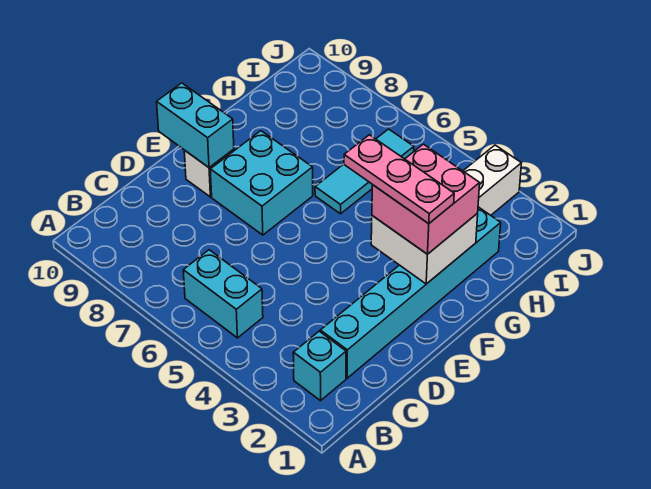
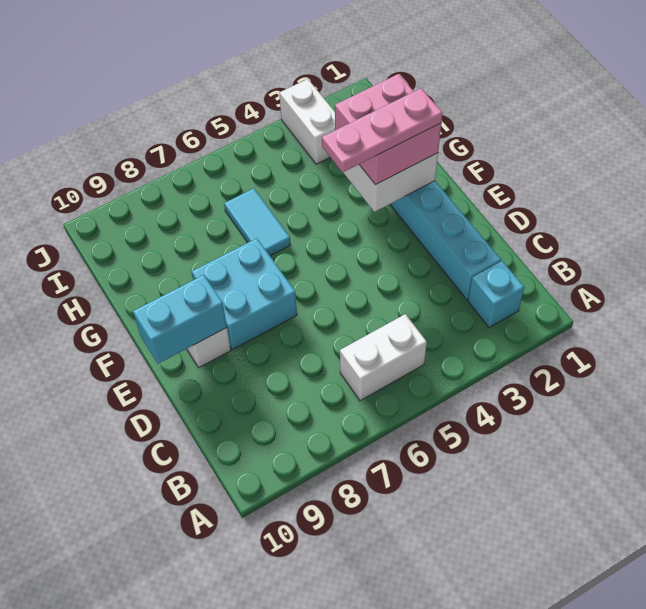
cyan brick B5:B6 level 1 -> white brick B5:B6 level 1
cyan tile G6:I6 level 1 -> cyan tile G6:H6 level 1

